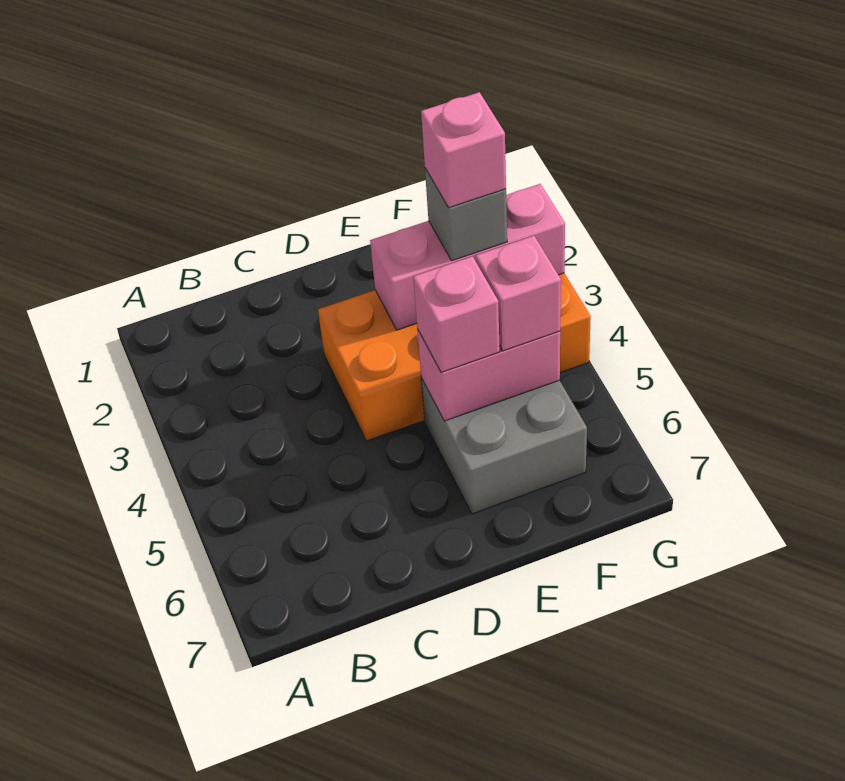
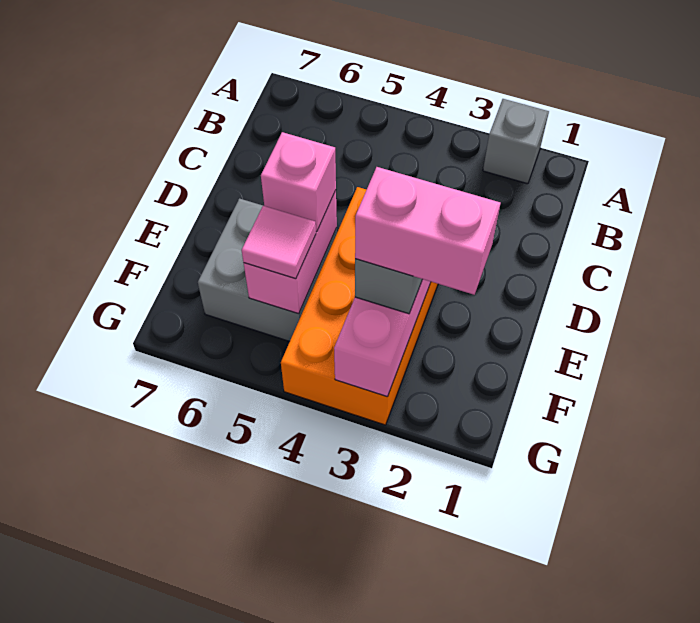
none -> grey brick A2 level 1
pink brick F3 level 4 -> pink brick F2:F3 level 4
pink brick F5 level 3 -> pink tile F5 level 3

